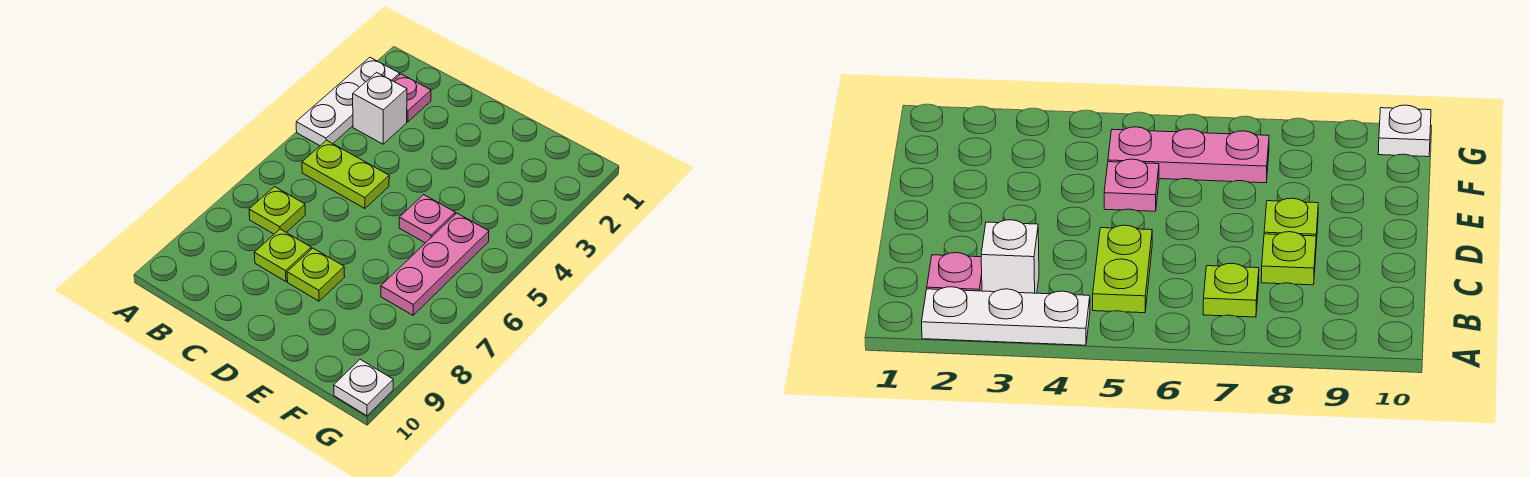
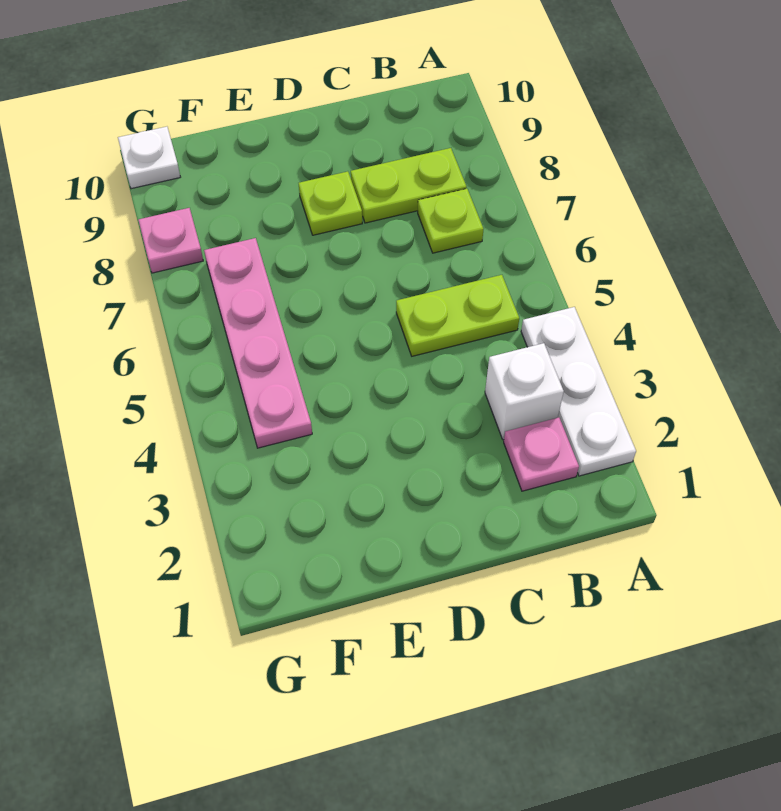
lime plate C8 level 1 -> lime plate B8:C8 level 1
pink plate E5 level 1 -> pink plate G8 level 1
pink plate F5:F7 level 1 -> pink plate F4:F7 level 1

